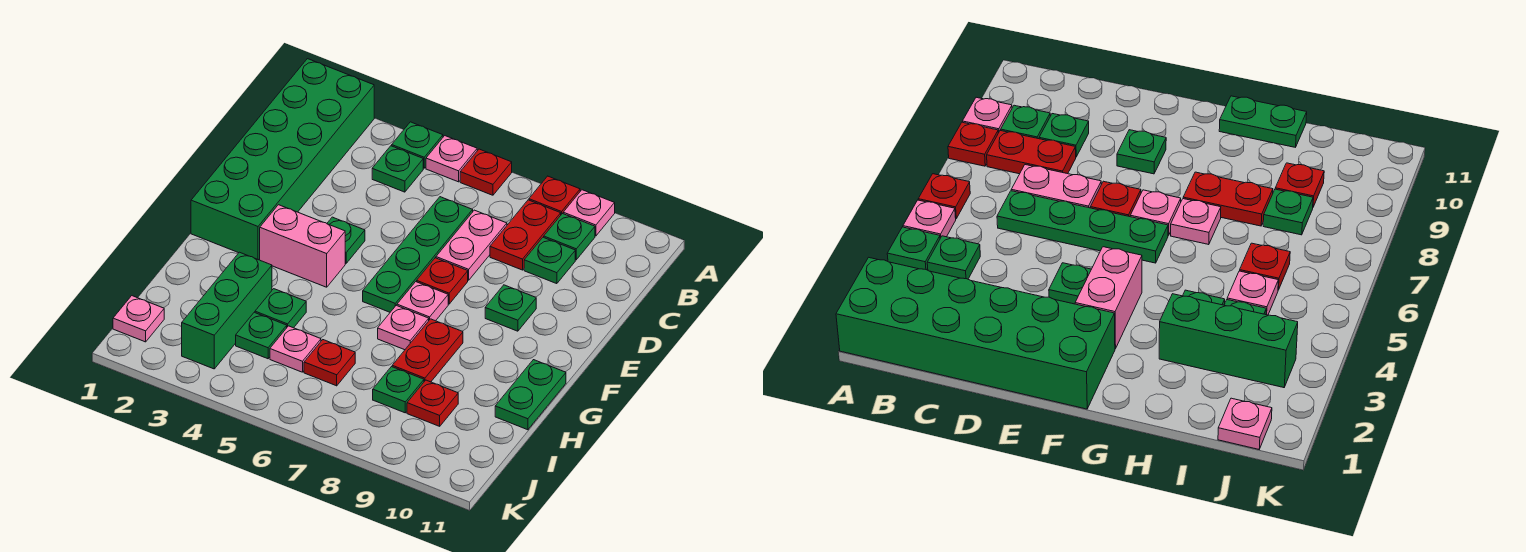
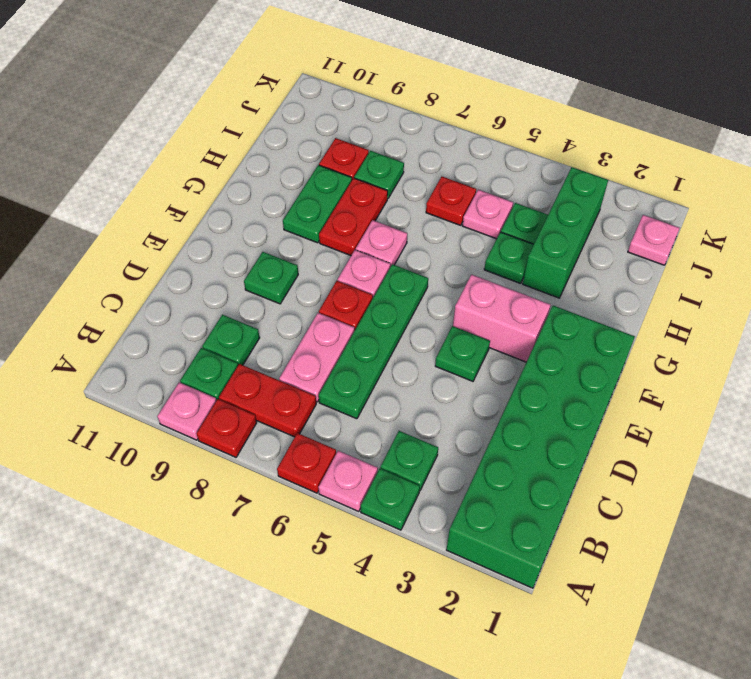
red plate B8:C8 level 1 -> red plate B7:B8 level 1
green plate G11:H11 level 1 -> green plate G9:H9 level 1

